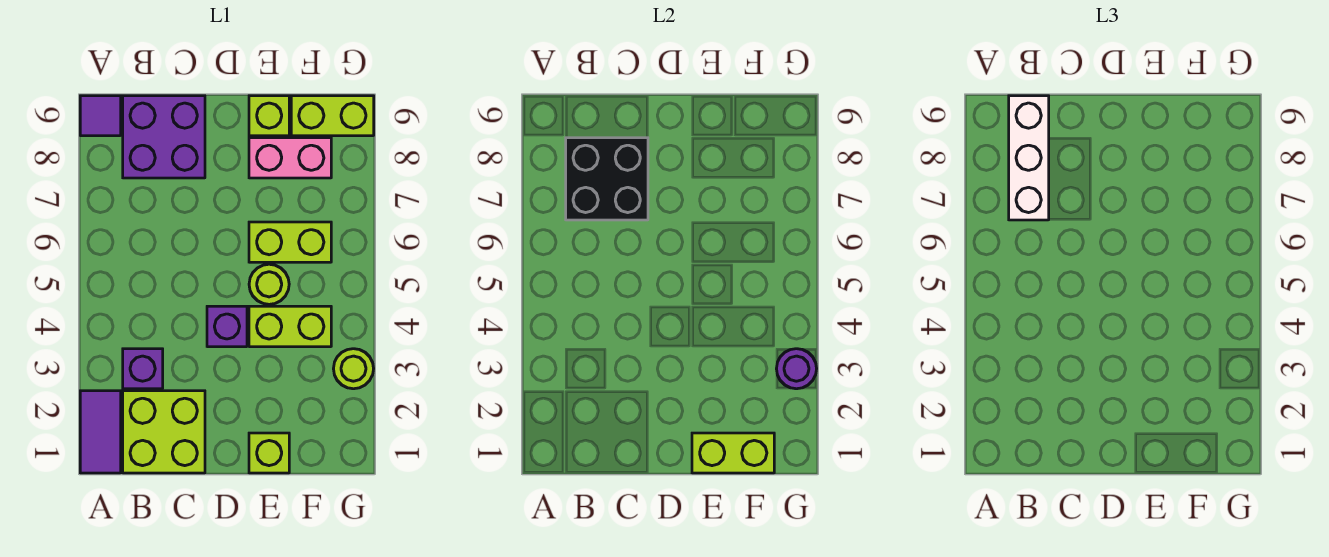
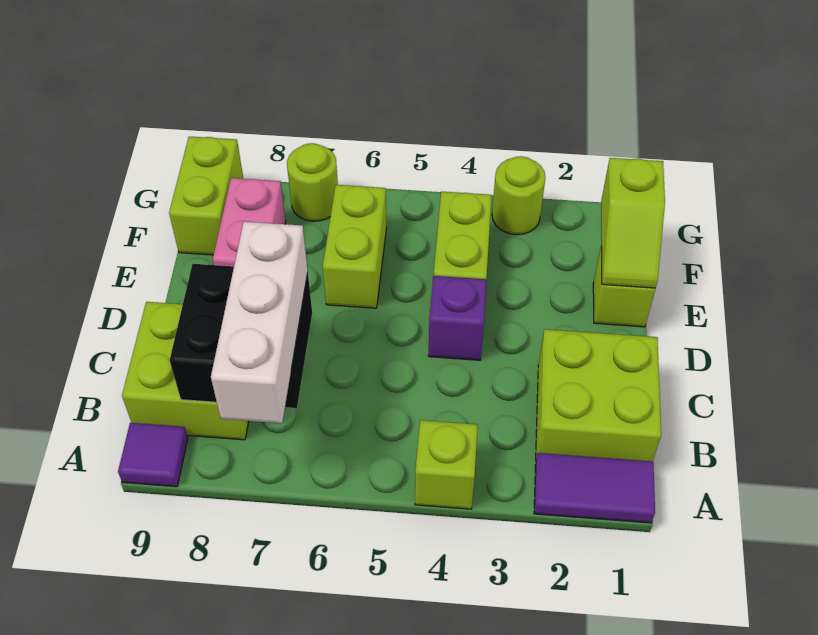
purple brick B3 level 1 -> none
white brick B7:B9 level 3 -> white brick A7:C7 level 3
purple brick B8:C9 level 1 -> lime brick B8:C9 level 1
lime brick E1:F1 level 2 -> lime slope E1:F1 level 2 top F
lime round brick E5 level 1 -> lime round brick G7 level 1
lime brick E9 level 1 -> lime brick A4 level 1
purple round brick G3 level 2 -> none

